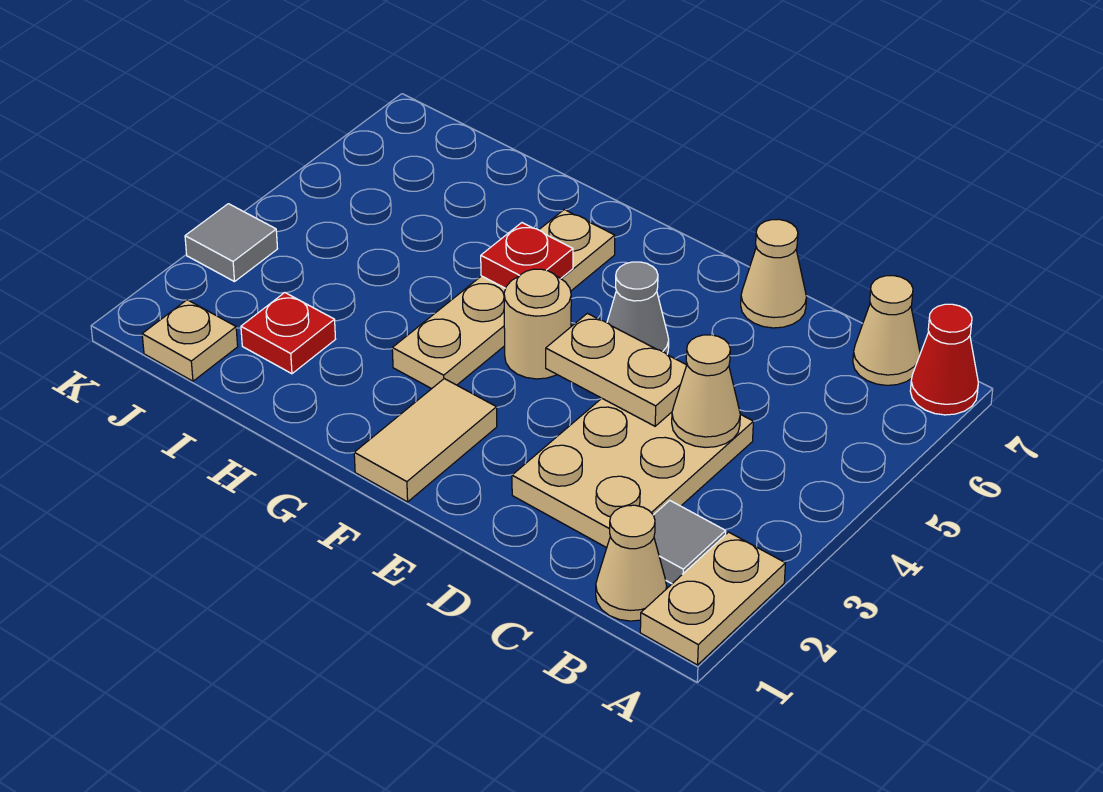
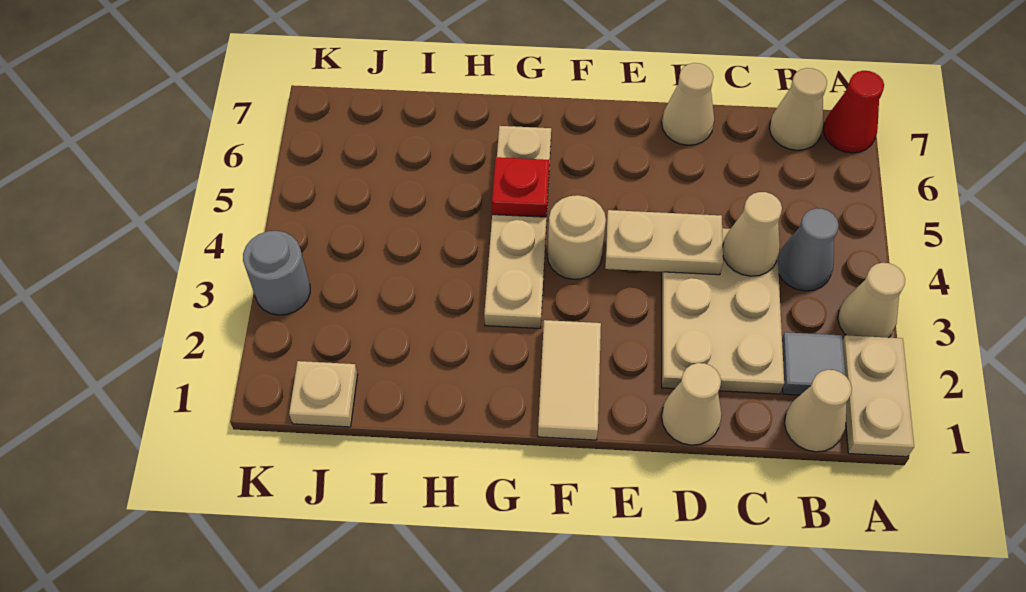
none -> tan cone A3 level 1
none -> tan cone D1 level 1
grey cone E5 level 1 -> grey cone B4 level 1
red plate I2 level 1 -> none
grey tile K3 level 1 -> grey round brick K3 level 1

